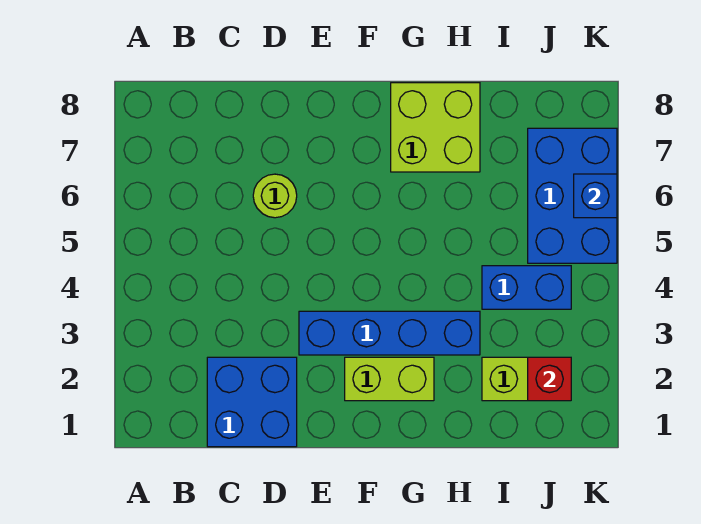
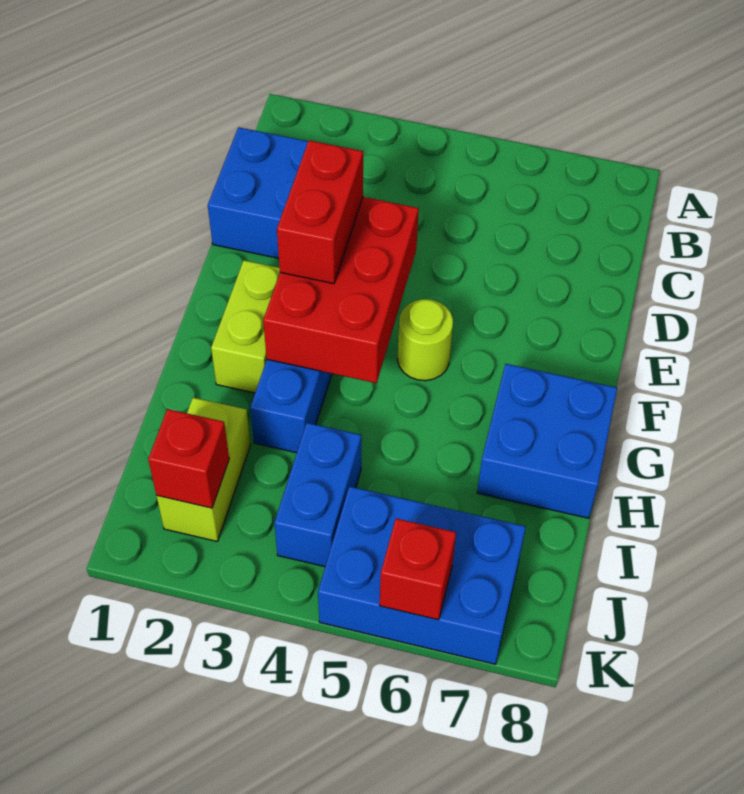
lime round brick D6 level 1 -> lime round brick F5 level 1
none -> red brick E3:G4 level 2
none -> red brick E3:F3 level 3
lime brick G7:H8 level 1 -> blue brick G7:H8 level 1
blue brick K6 level 2 -> red brick K6 level 2

